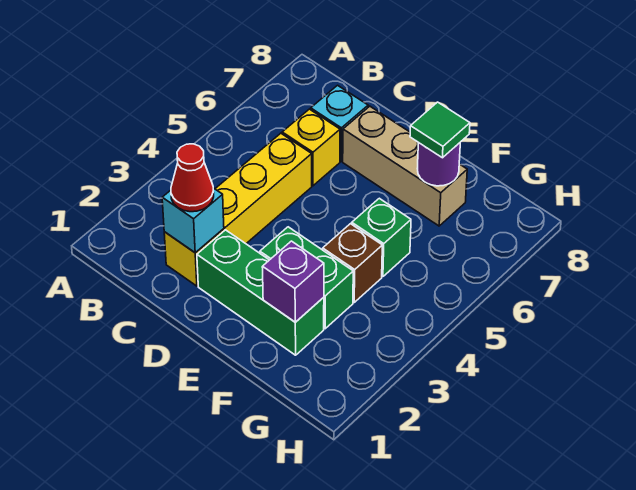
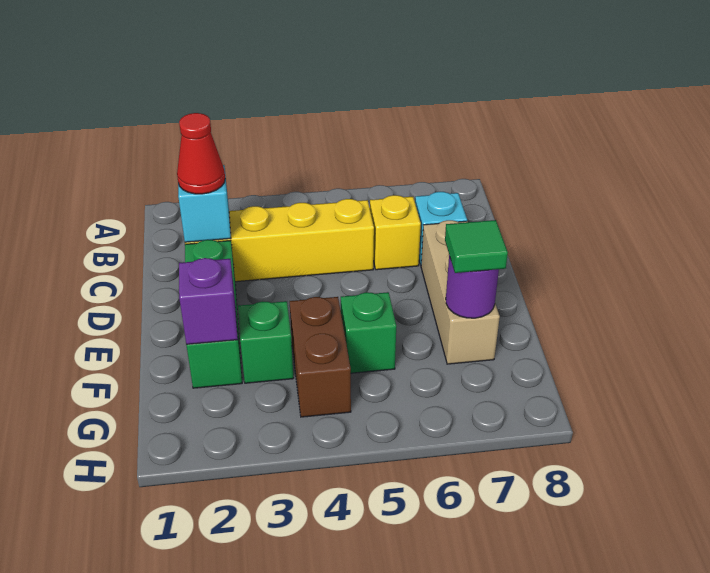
green brick E3:F3 level 1 -> green brick F3 level 1
brown brick F4 level 1 -> brown brick F4:G4 level 1

